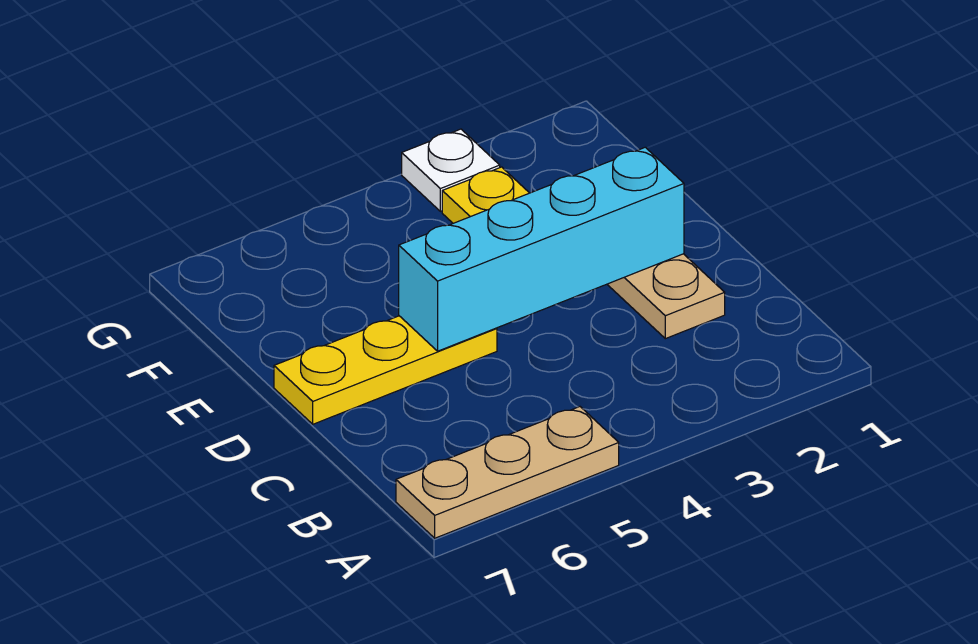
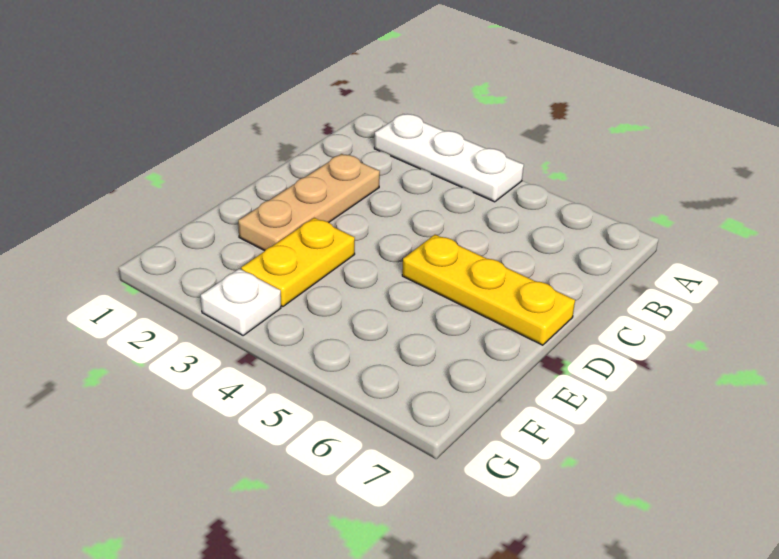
none -> white plate A2:A4 level 1
tan plate A5:A7 level 1 -> none
cyan brick D2:D5 level 2 -> none

